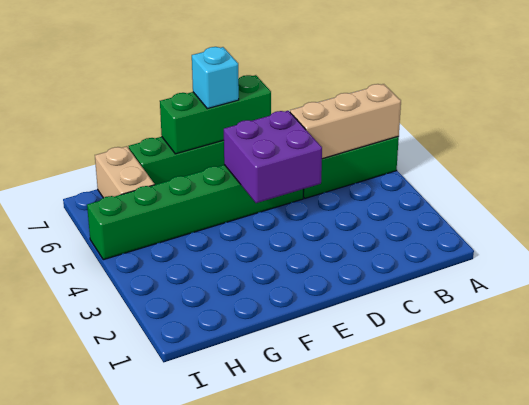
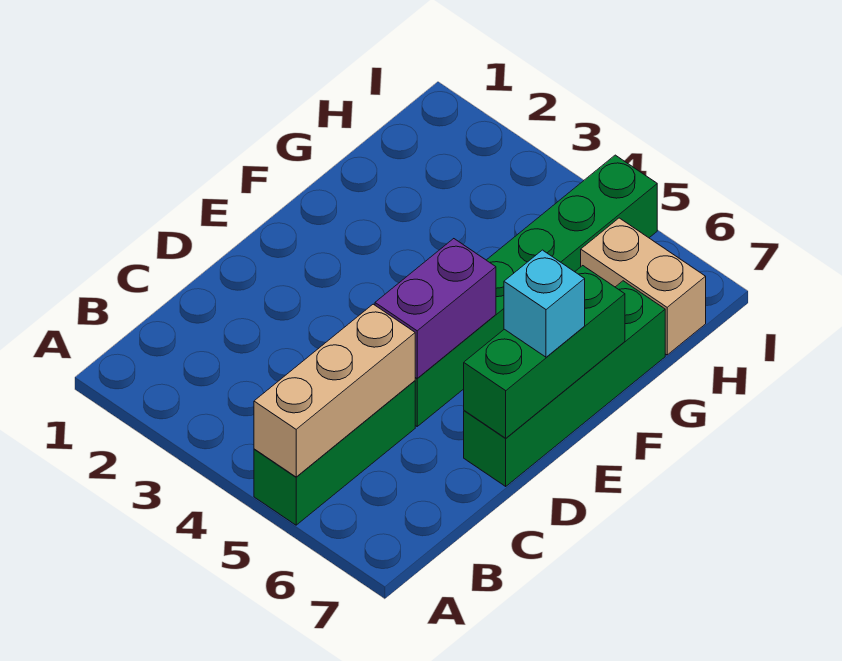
purple brick D4:E5 level 2 -> purple brick D5:E5 level 2

